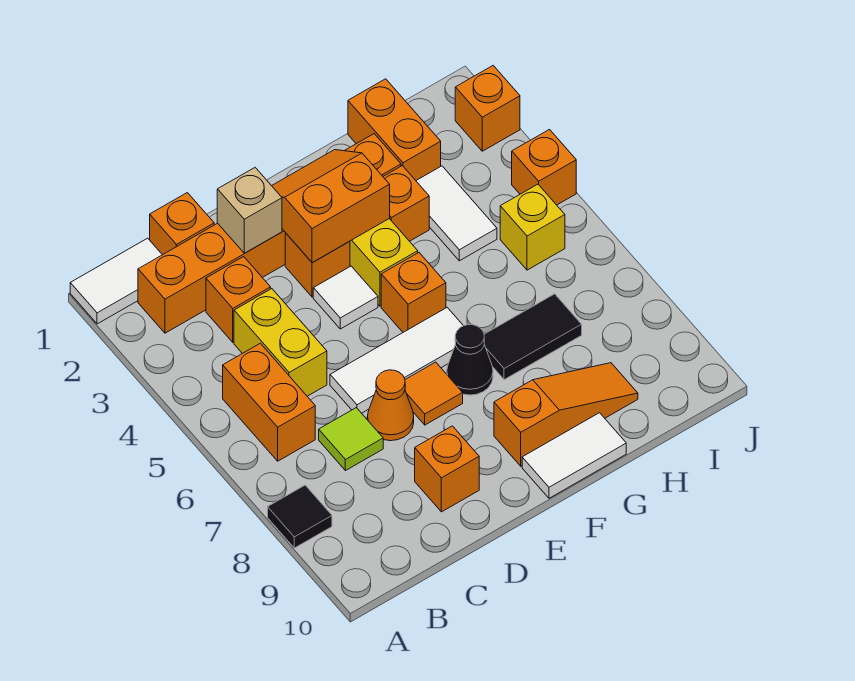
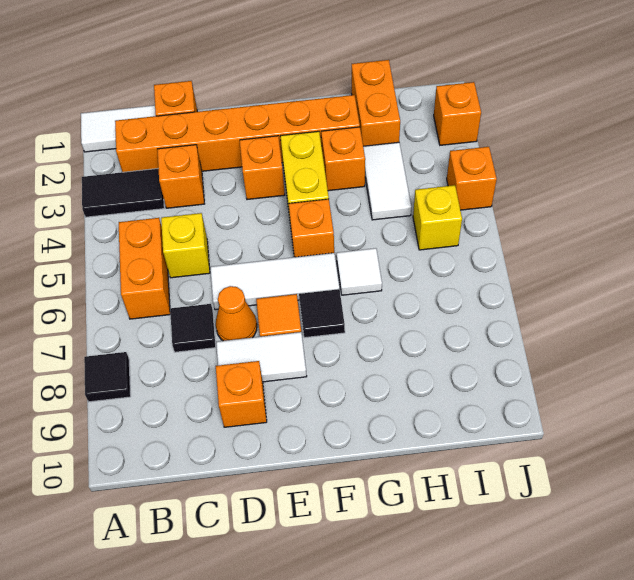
yellow brick C4:C5 level 1 -> yellow brick C5 level 1
lime tile C7 level 1 -> black tile C7 level 1
tan brick D2 level 2 -> none
orange slope E2:F3 level 2 top 3 -> none
white tile E4 level 1 -> white tile G6 level 1
black cone F7 level 1 -> black tile F7 level 1
orange slope F9:H9 level 1 top F -> none
white tile F10:G10 level 1 -> white tile D8:E8 level 1
black tile G7:H7 level 1 -> black tile A3:B3 level 1

